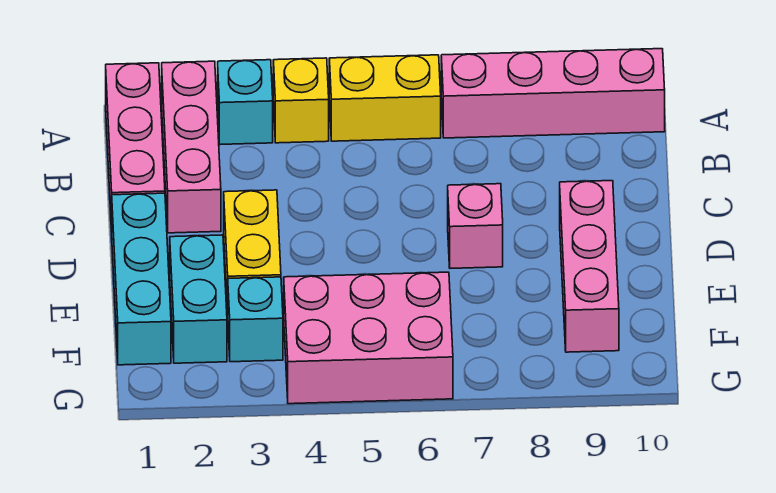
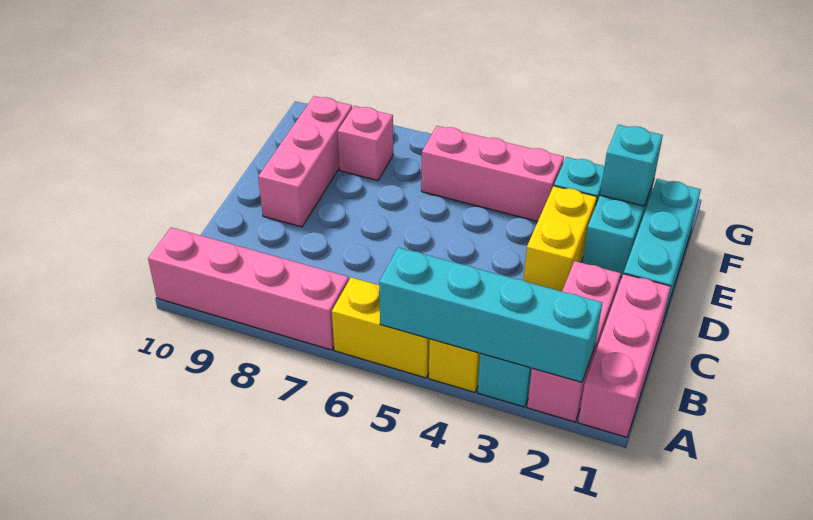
none -> cyan brick A2:A5 level 2
pink brick D7 level 1 -> pink brick F8 level 1
none -> cyan brick F2 level 2
pink brick F4:G6 level 1 -> pink brick F4:F6 level 1

